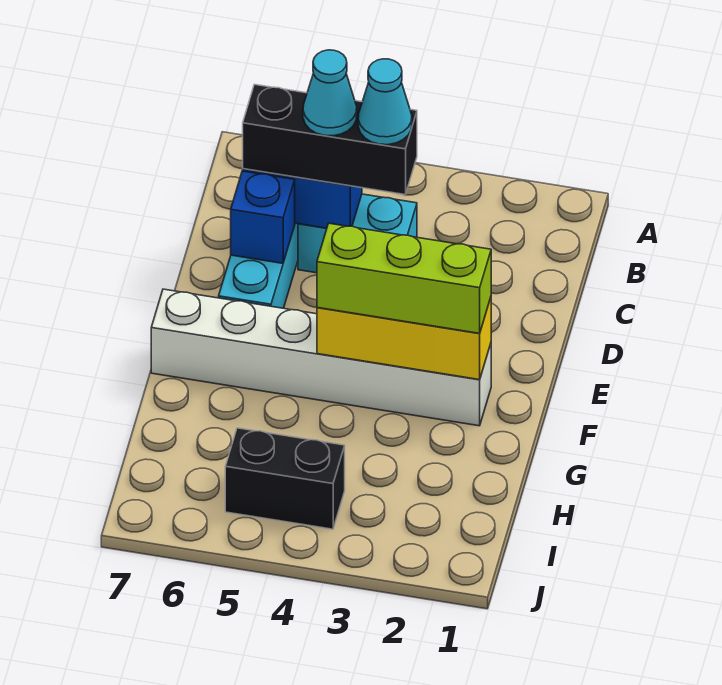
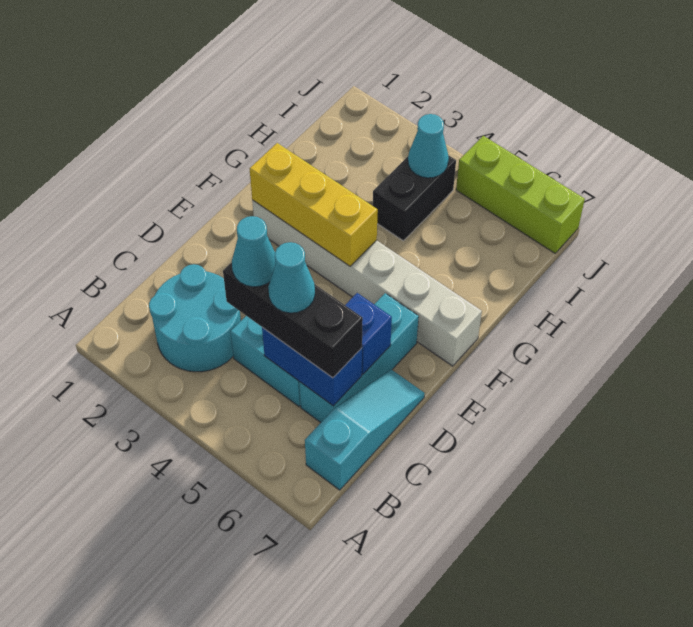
none -> cyan round brick B2:C3 level 1
none -> cyan slope B7:D7 level 1 top B
lime brick F2:F4 level 3 -> lime brick J5:J7 level 1
black brick I4:I5 level 1 -> black brick H4:I4 level 1
none -> cyan cone I4 level 2

